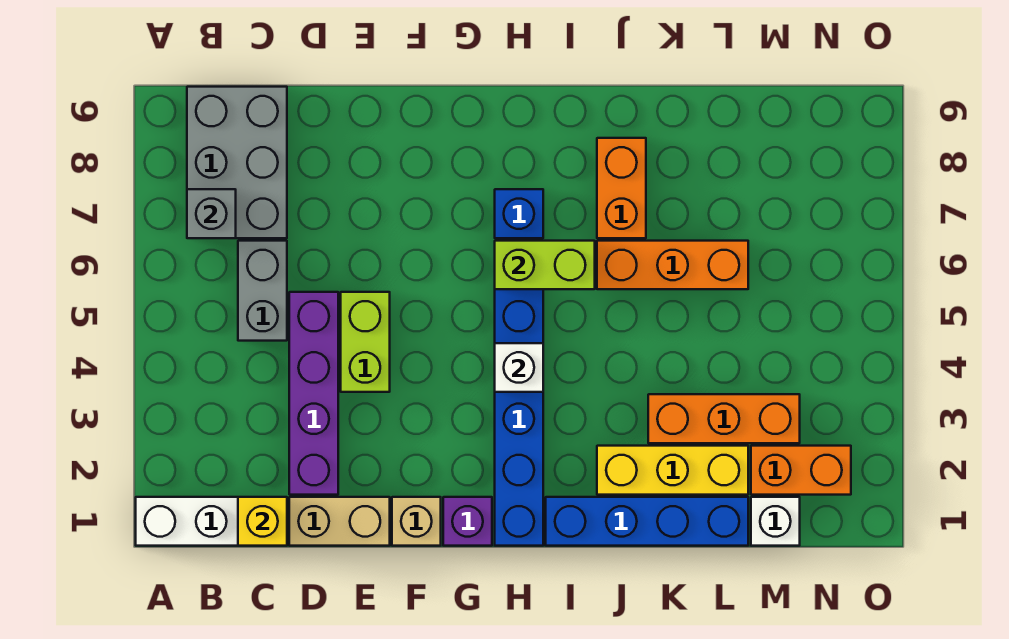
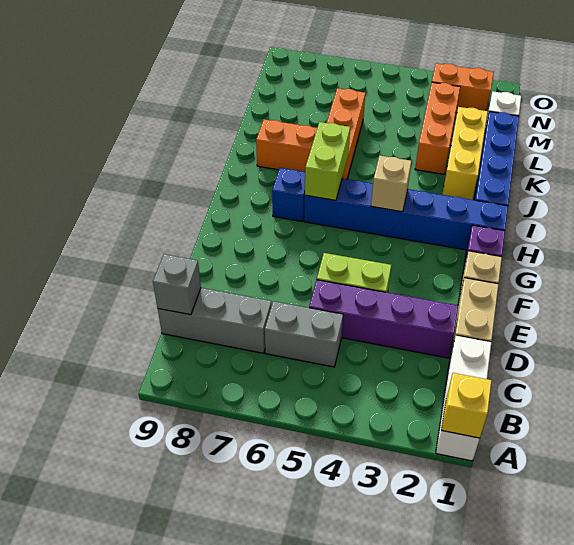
grey brick B7:C9 level 1 -> grey brick C7:C9 level 1
grey brick B7 level 2 -> grey brick C9 level 2
yellow brick C1 level 2 -> yellow brick A1 level 2
white brick H4 level 2 -> tan brick H4 level 2
orange brick M2:N2 level 1 -> orange brick N2:N3 level 1

